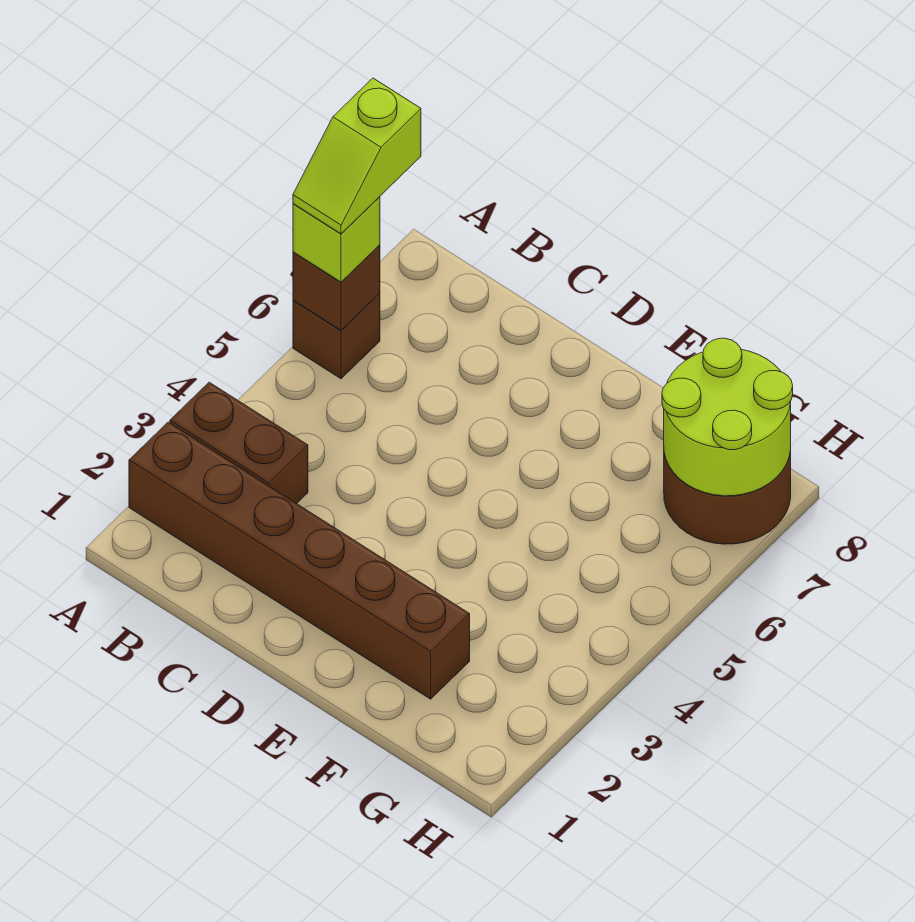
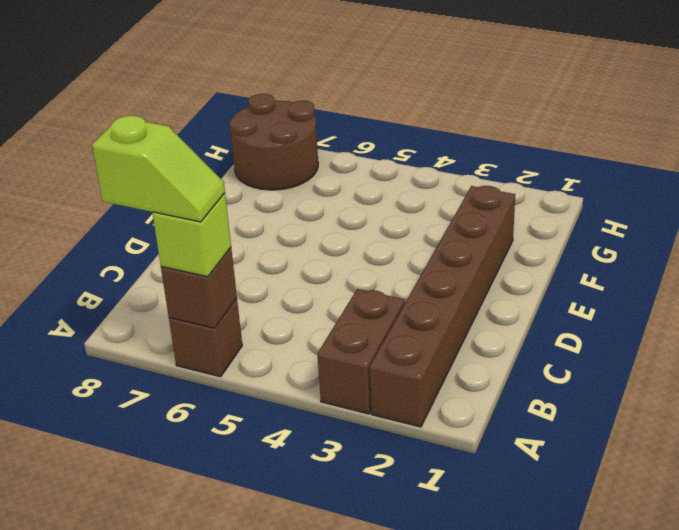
lime round brick G7:H8 level 2 -> none

